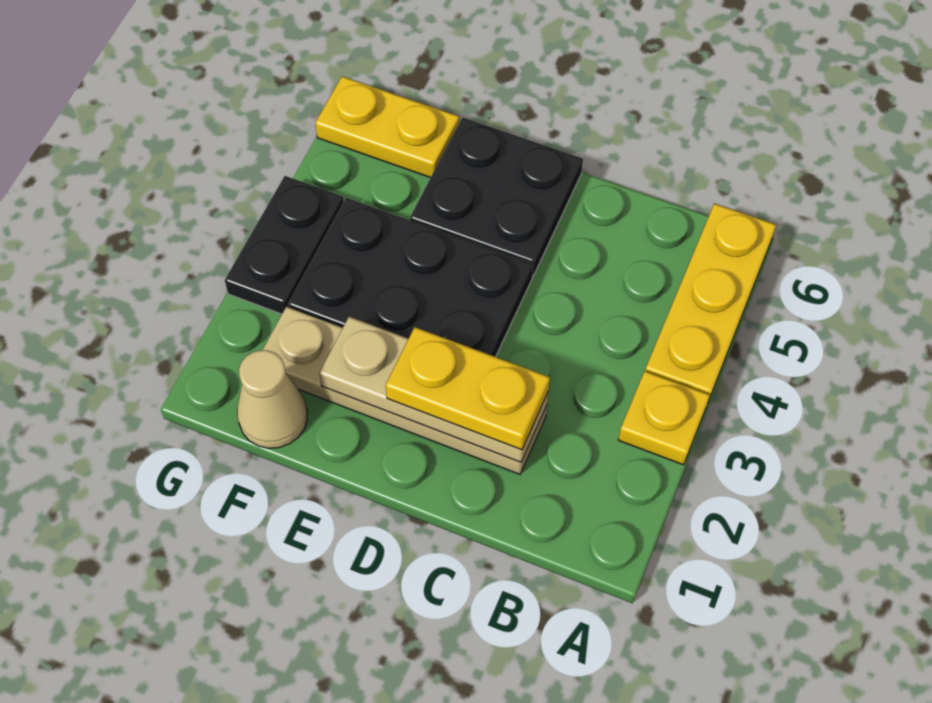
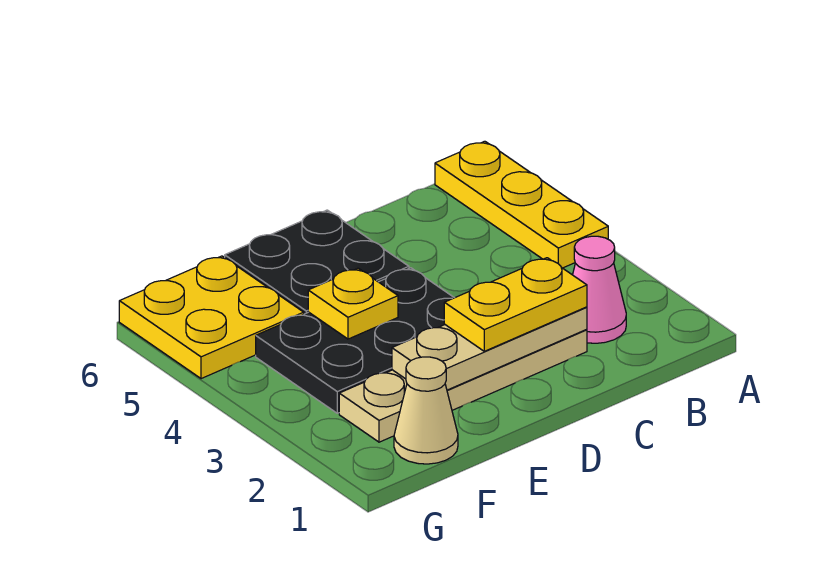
yellow plate A3 level 1 -> yellow plate E4 level 2
none -> pink cone B2 level 1
yellow plate F6:G6 level 1 -> yellow plate F5:G6 level 1
black plate G3:G4 level 1 -> none

